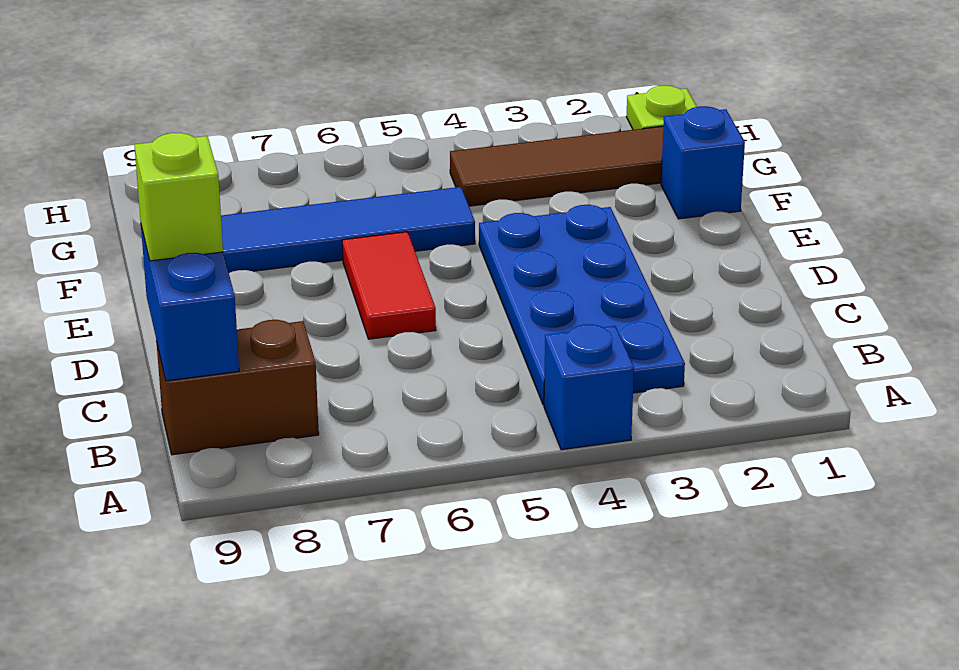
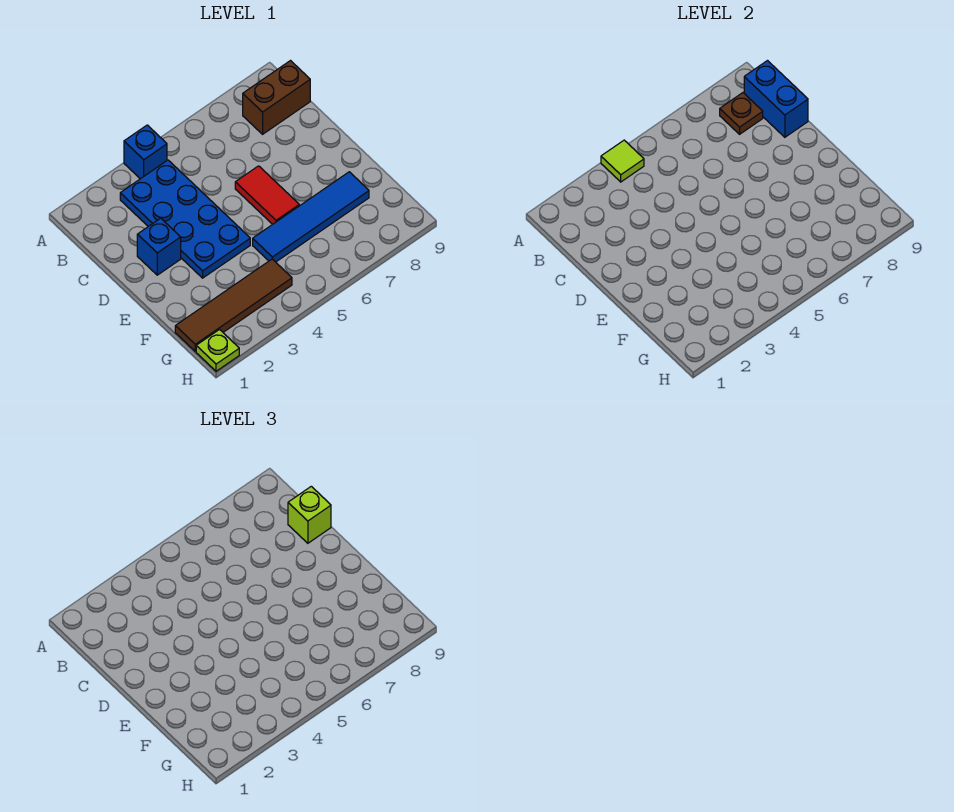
none -> lime tile A4 level 2
none -> brown plate B8 level 2
blue brick F1 level 1 -> blue brick D2 level 1

